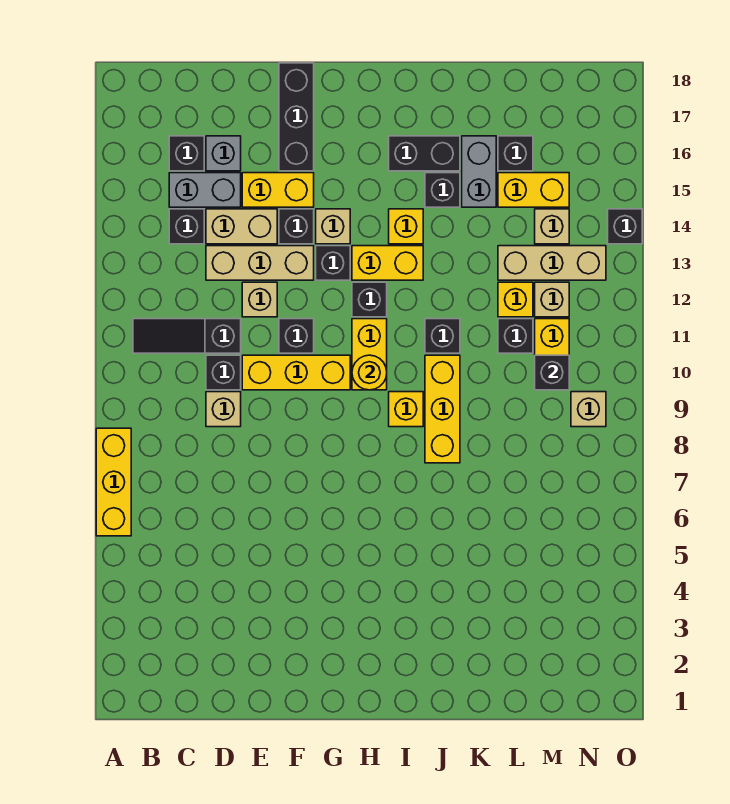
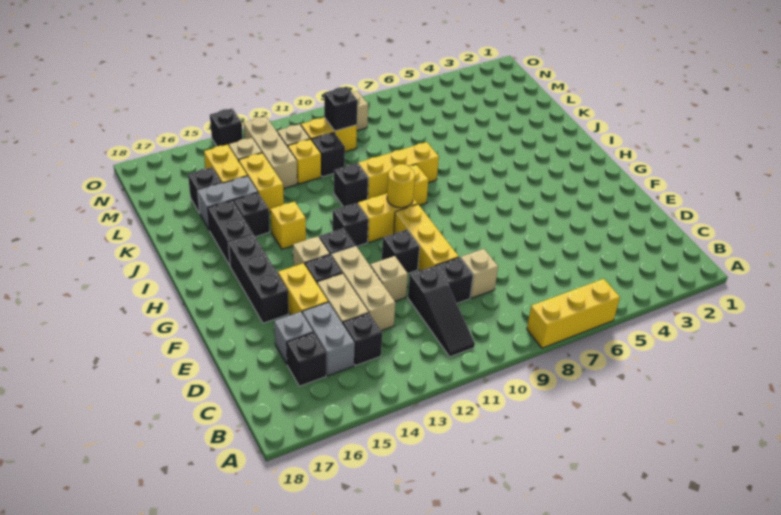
black brick F16:F18 level 1 -> black brick F16:H16 level 1
yellow brick H13:I13 level 1 -> yellow brick K14:L14 level 1

